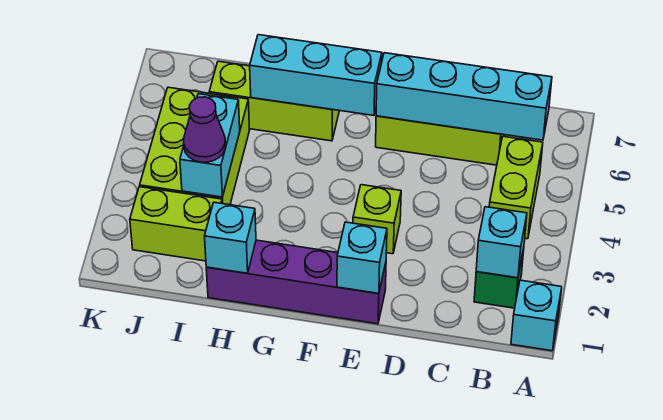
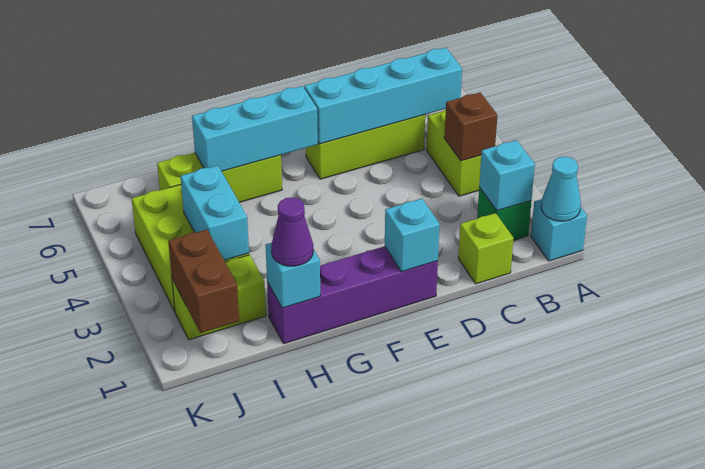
none -> cyan cone A1 level 2
none -> brown brick B4 level 2
lime brick E3 level 1 -> lime brick C1 level 1
purple cone I3 level 3 -> purple cone H1 level 3
none -> brown brick J1:J2 level 2

